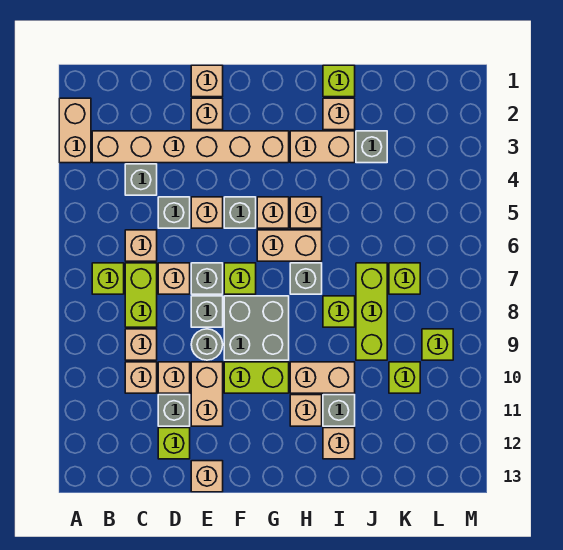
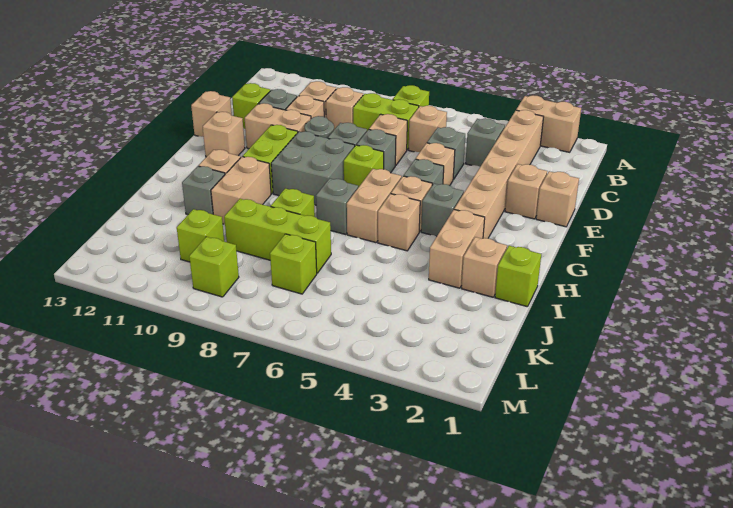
tan brick I12 level 1 -> tan brick F12 level 1
grey brick J3 level 1 -> grey brick G4 level 1

